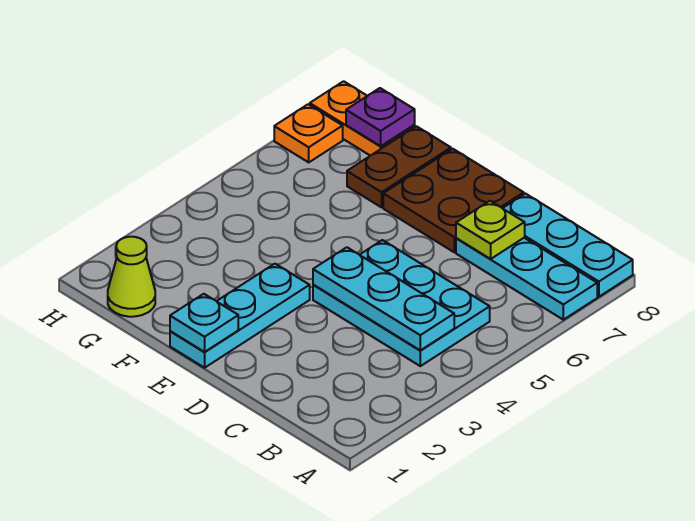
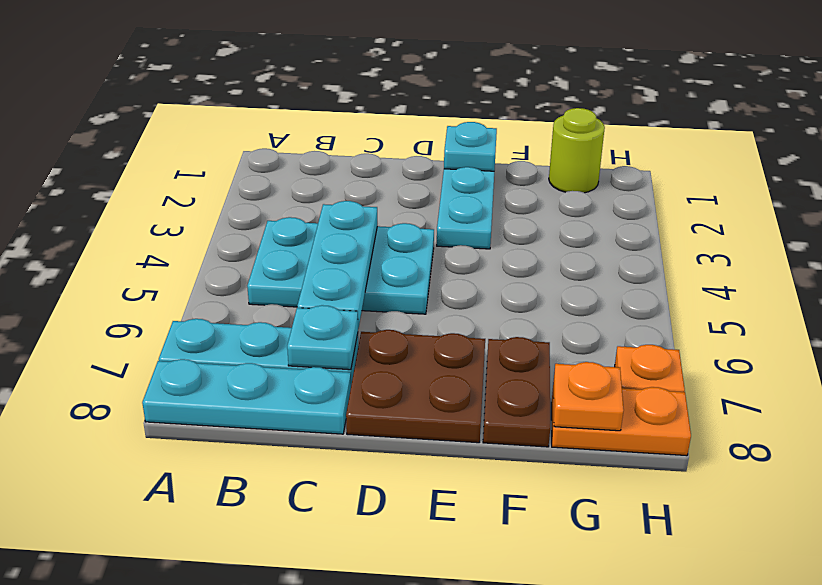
cyan plate B4:D4 level 2 -> cyan plate C4:C6 level 2
lime plate C7 level 2 -> cyan plate C7 level 2
lime cone G1 level 1 -> lime round brick G1 level 1
purple plate G8 level 2 -> orange plate G8 level 2

